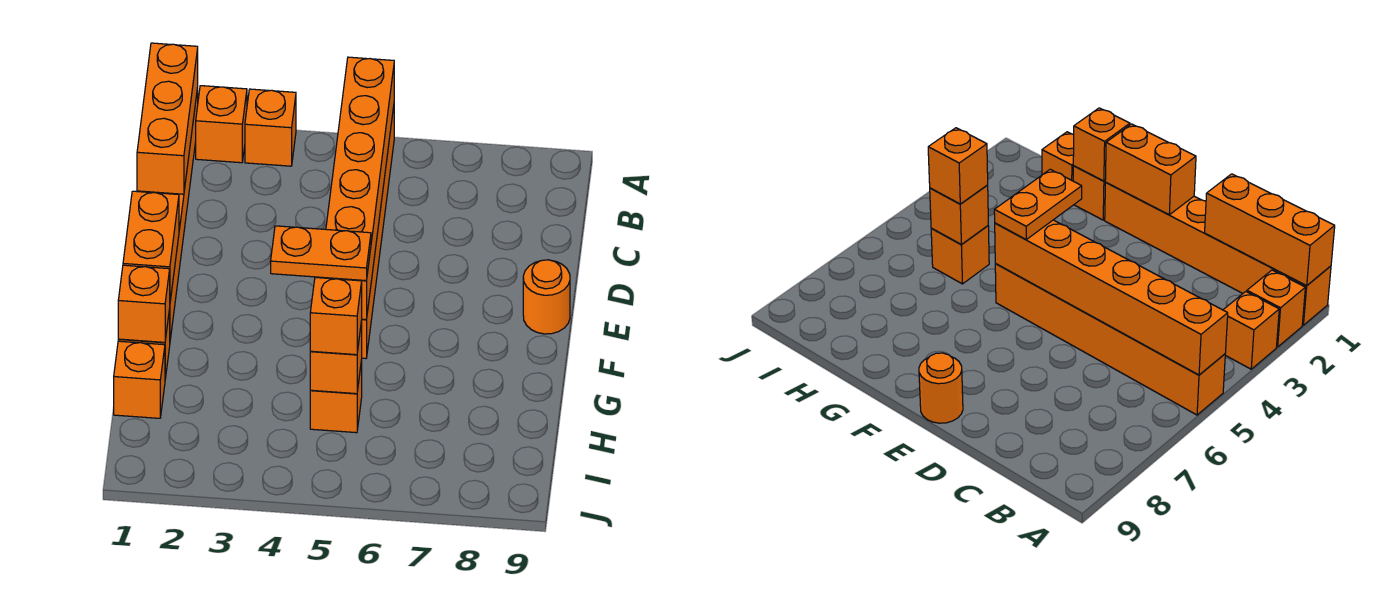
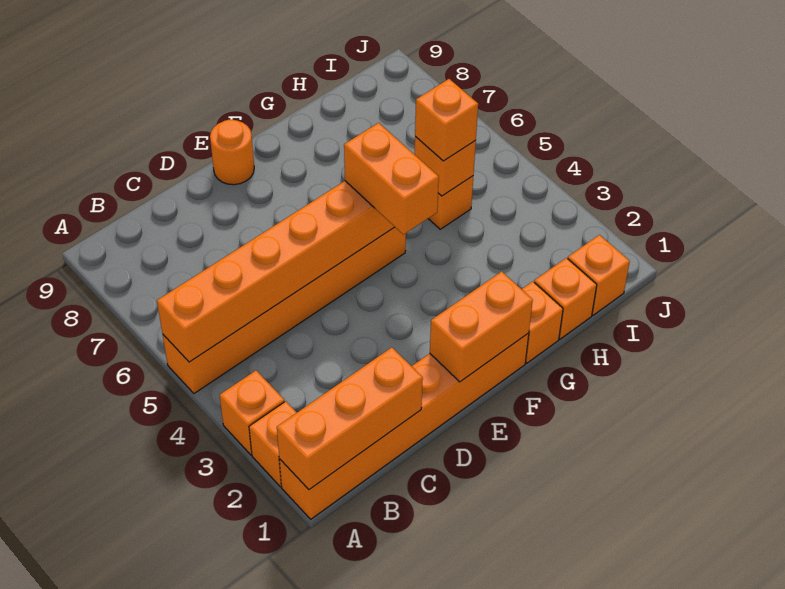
orange plate F4:F5 level 3 -> orange brick F4:F5 level 3
orange brick G1 level 2 -> orange brick I1 level 1

